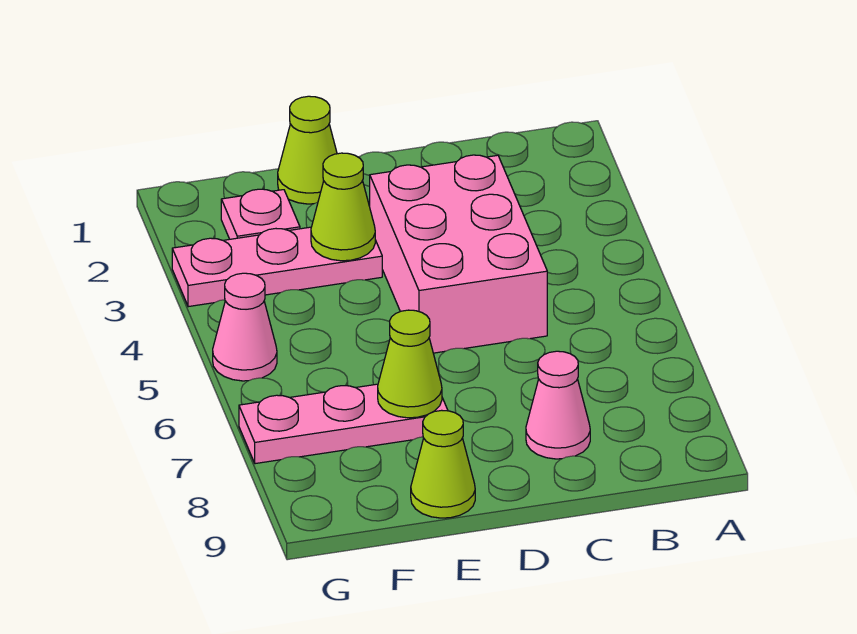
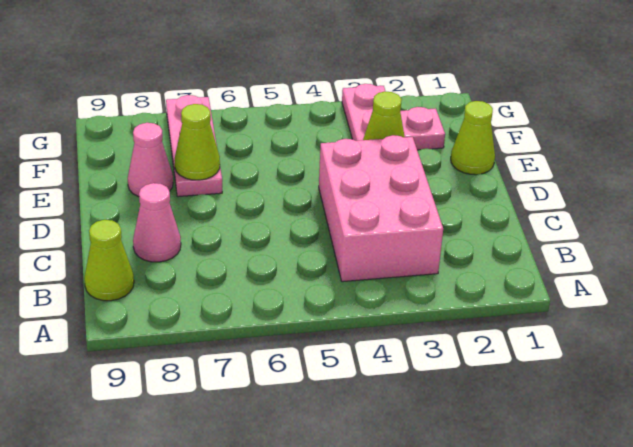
pink brick C3:D5 level 1 -> pink brick B3:D4 level 1
lime cone E9 level 1 -> lime cone B9 level 1
pink cone G5 level 1 -> pink cone E8 level 1

